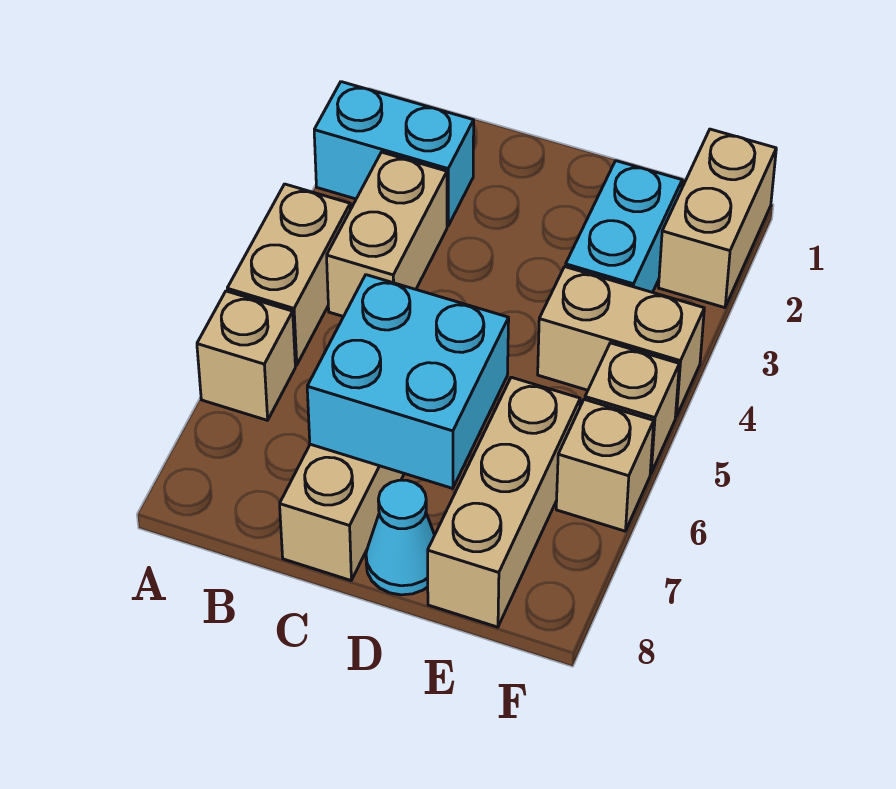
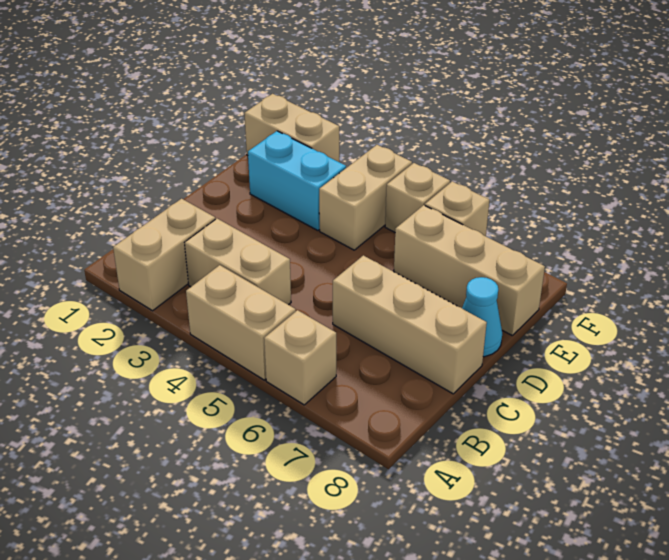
cyan brick A2:B2 level 1 -> tan brick A2:B2 level 1
cyan brick C6:D7 level 2 -> none

